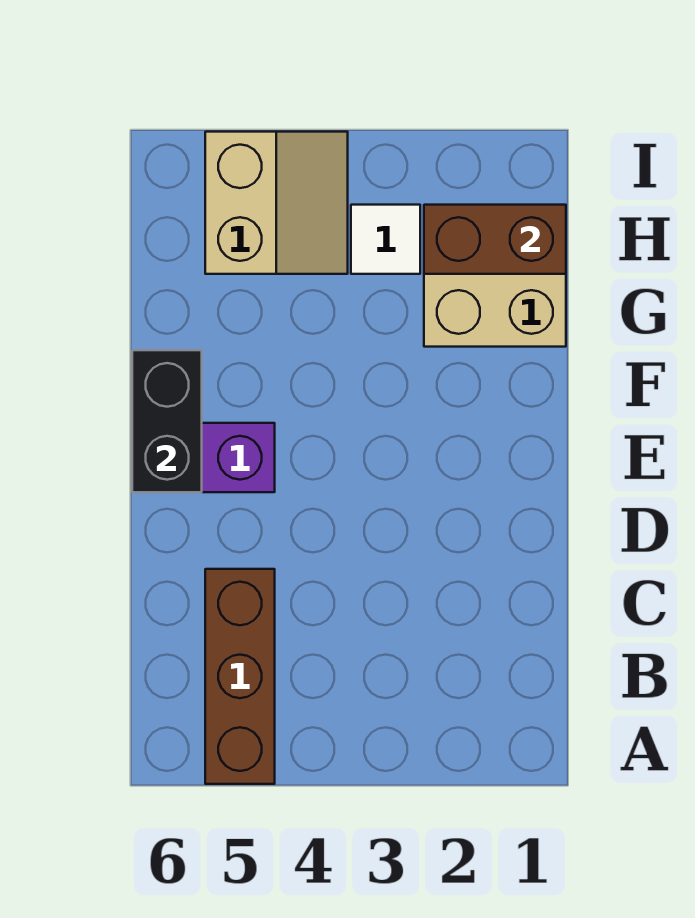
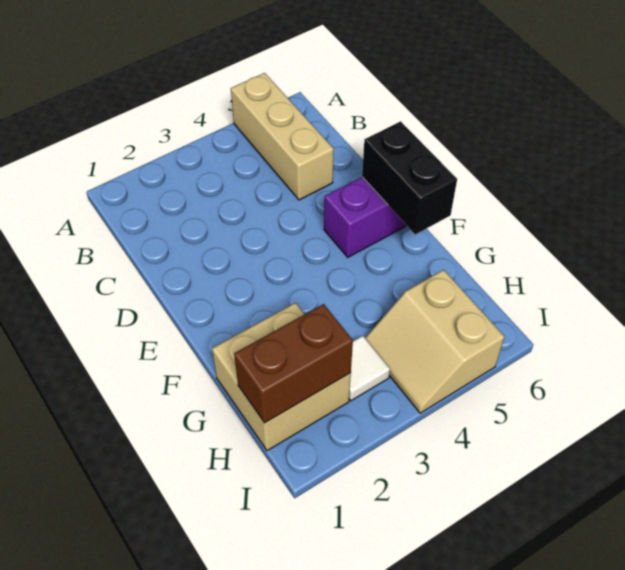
brown brick A5:C5 level 1 -> tan brick A5:C5 level 1

